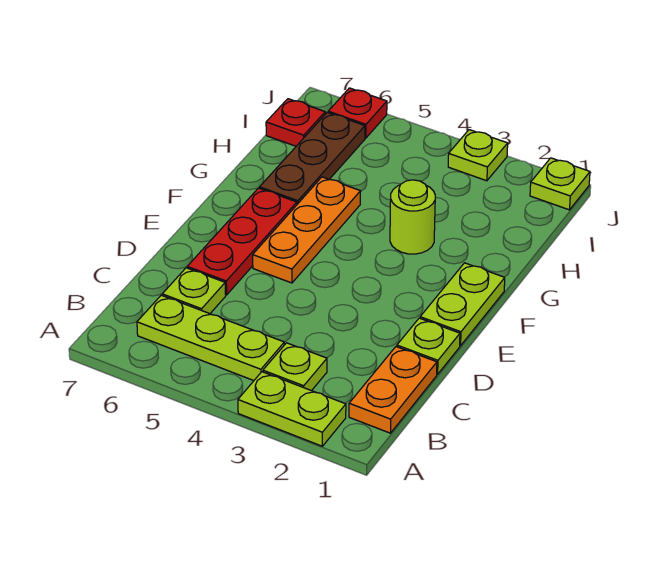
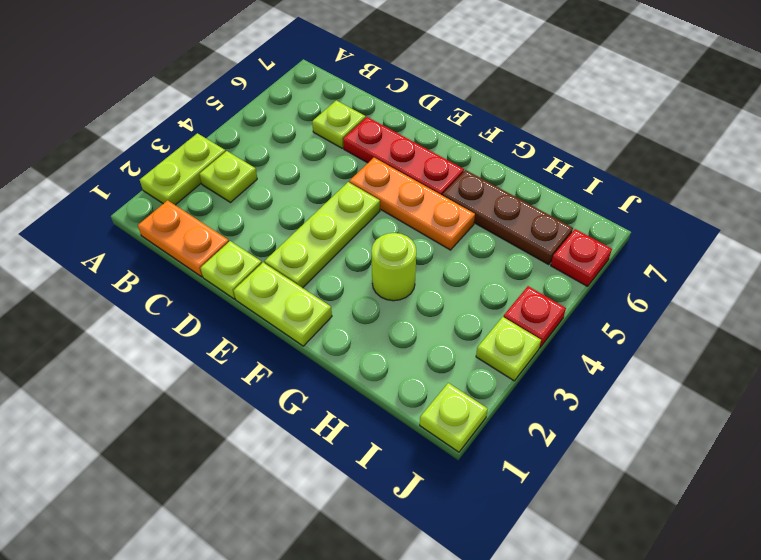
lime plate B4:B6 level 1 -> lime plate E2:E4 level 1
red plate I7 level 1 -> red plate J4 level 1

